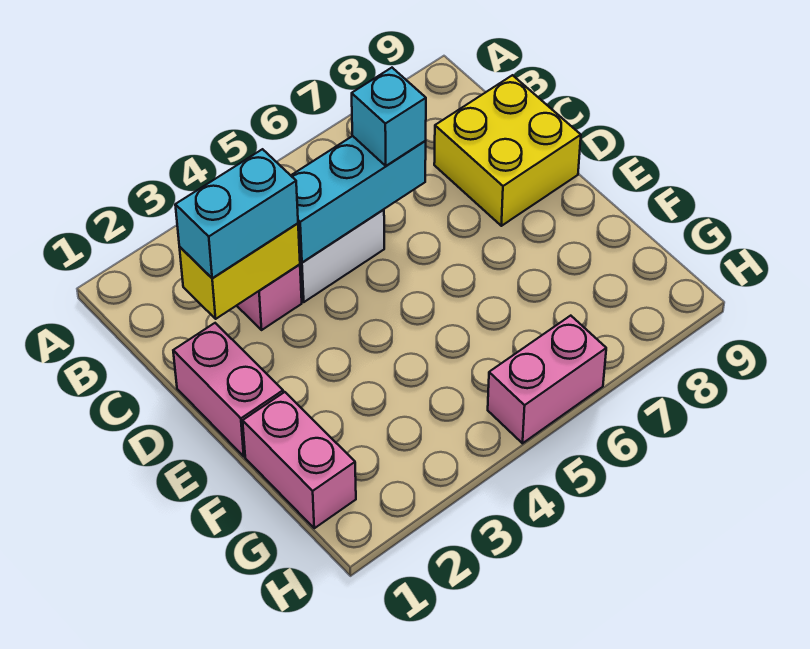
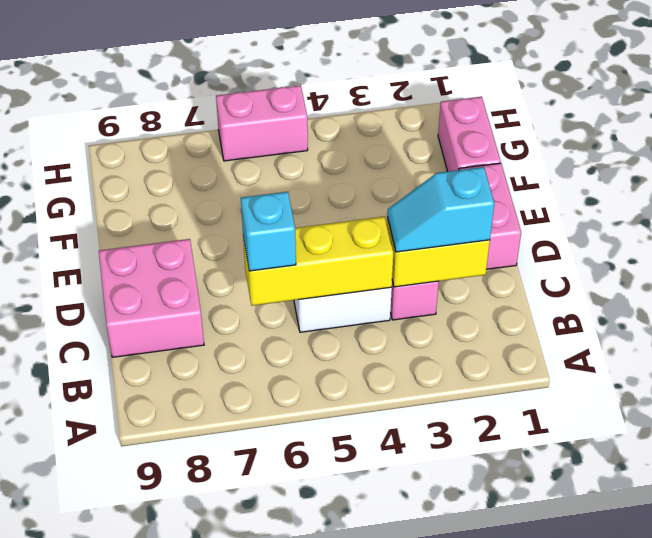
cyan brick C2:C3 level 3 -> cyan slope C2:C3 level 3 top 2
cyan brick C4:C6 level 2 -> yellow brick C4:C6 level 2
yellow brick C8:D9 level 1 -> pink brick C8:D9 level 1

